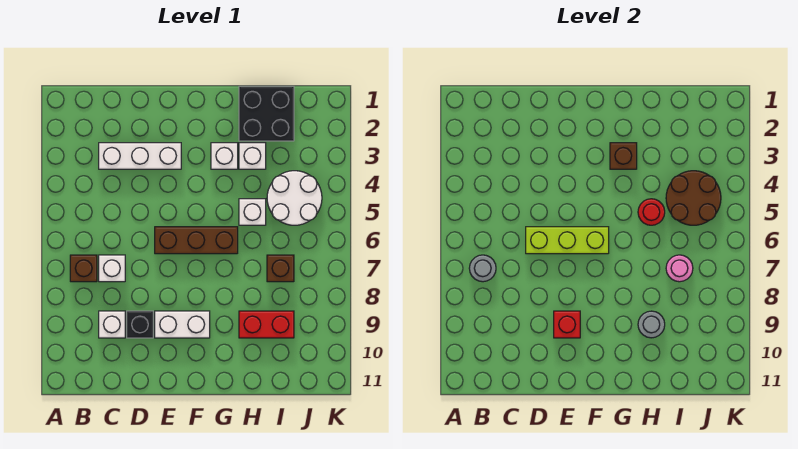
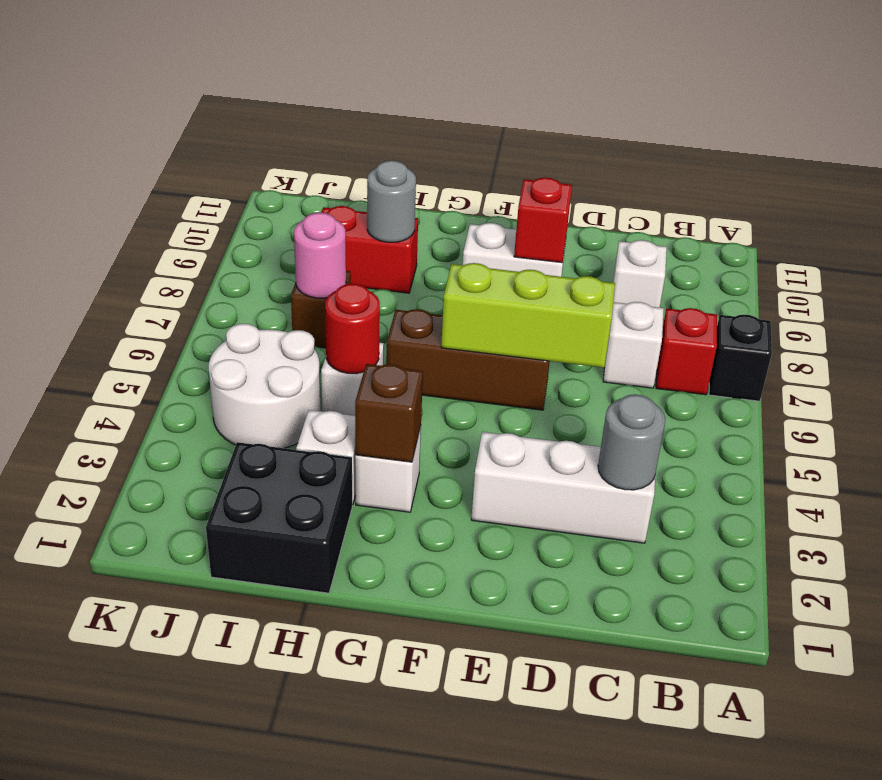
brown brick B7 level 1 -> red brick B7 level 1
grey round brick B7 level 2 -> grey round brick C3 level 2
black brick D9 level 1 -> black brick A7 level 1
brown round brick I4:J5 level 2 -> none

